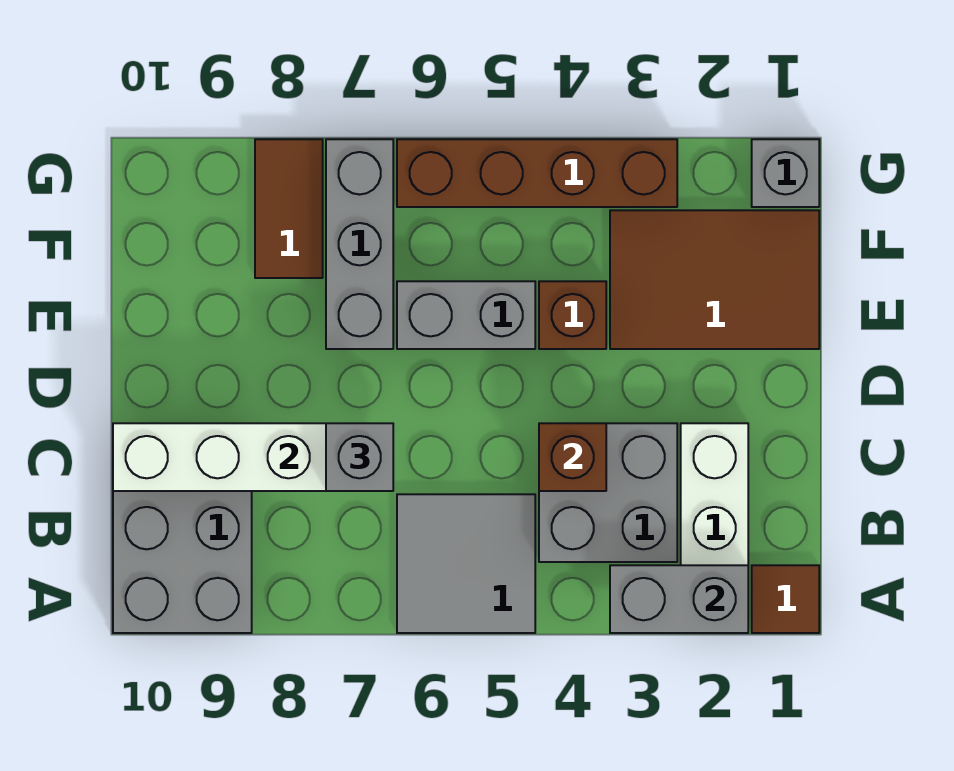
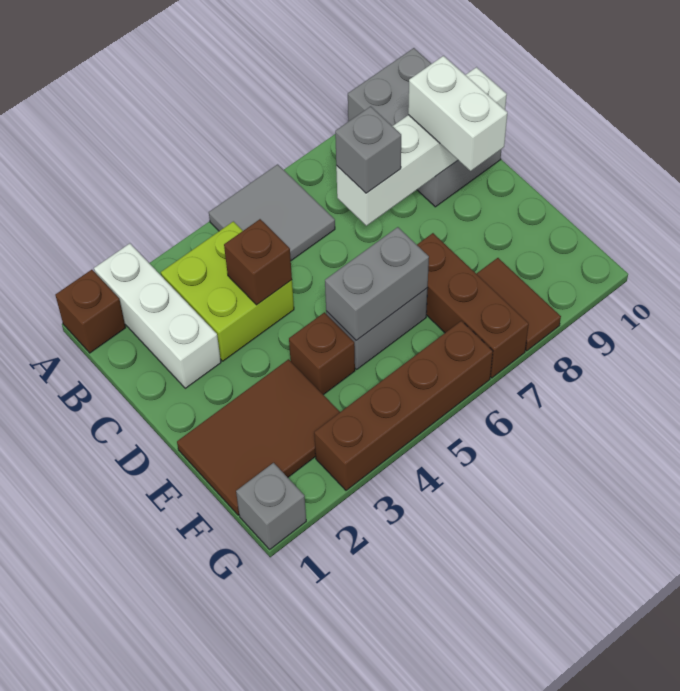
brown tile A1 level 1 -> brown brick A1 level 1
grey brick A2:A3 level 2 -> grey brick E5:E6 level 2
grey brick B3:C4 level 1 -> lime brick B3:C4 level 1
none -> white brick C9:D9 level 3
grey brick E7:G7 level 1 -> brown brick E7:G7 level 1

